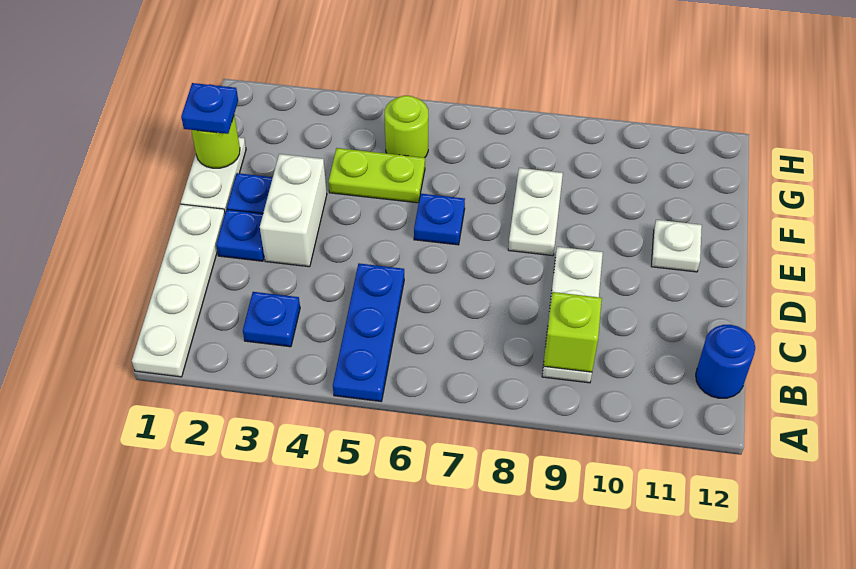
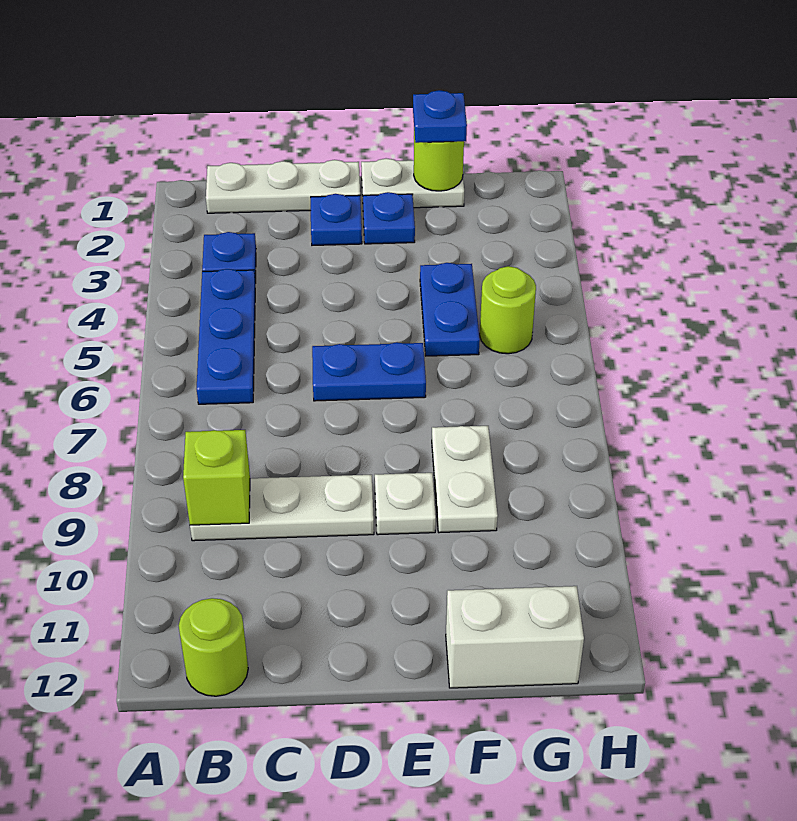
white plate A1:D1 level 1 -> white plate B1:D1 level 1
blue plate A5:C5 level 1 -> blue plate B4:B6 level 1
blue round brick B12 level 1 -> lime round brick B12 level 1
white brick D3:E3 level 1 -> white brick F12:G12 level 1
blue plate E6 level 1 -> blue plate D6:E6 level 1
white plate E8:F8 level 1 -> white plate F8:F9 level 1
white plate E11 level 1 -> white plate E9 level 1
lime plate F4:F5 level 1 -> blue plate F4:F5 level 1

